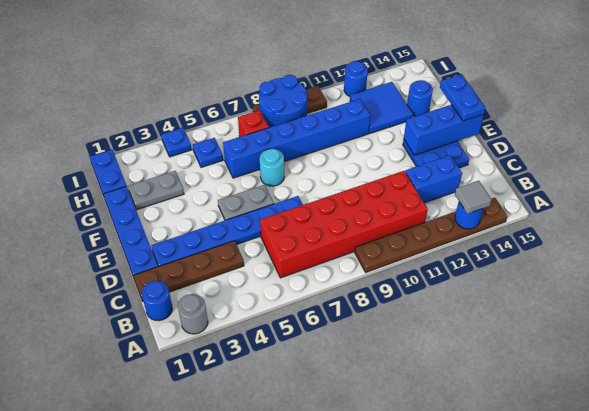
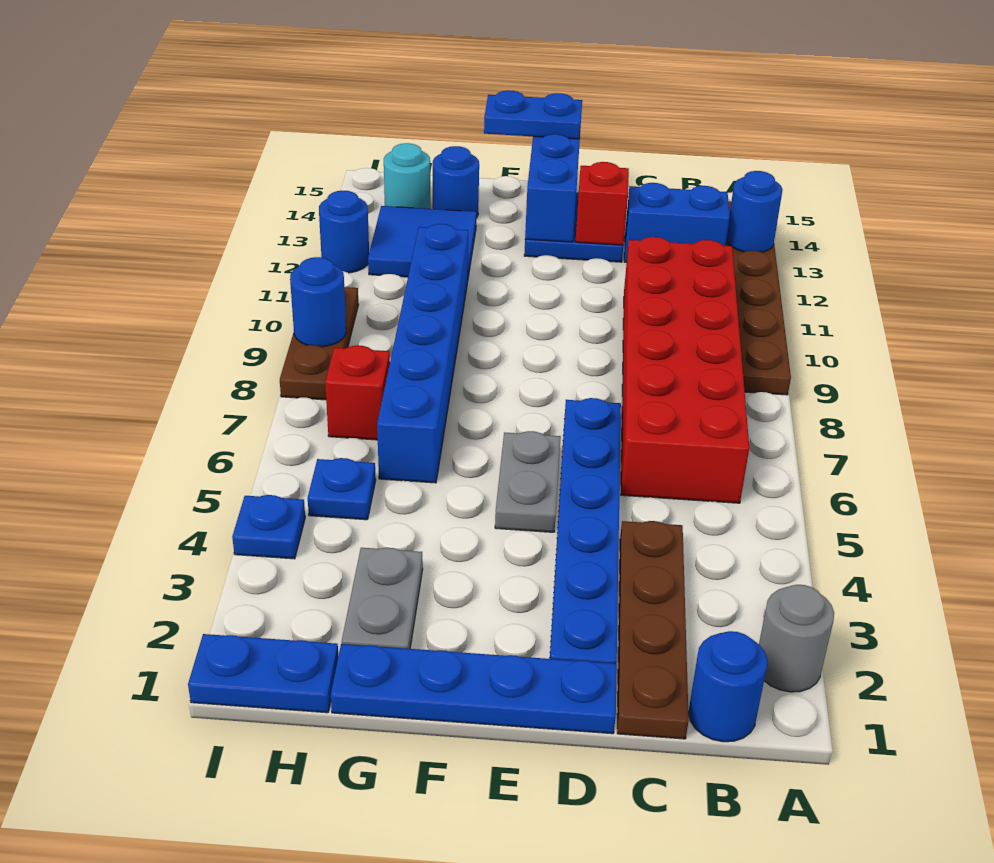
grey tile A13 level 3 -> none
blue brick C12:C13 level 1 -> blue brick B13:C13 level 1
none -> red brick D13 level 2
cyan round brick F7 level 1 -> cyan round brick H14 level 1
blue round brick H8:I9 level 2 -> blue round brick I9 level 2

